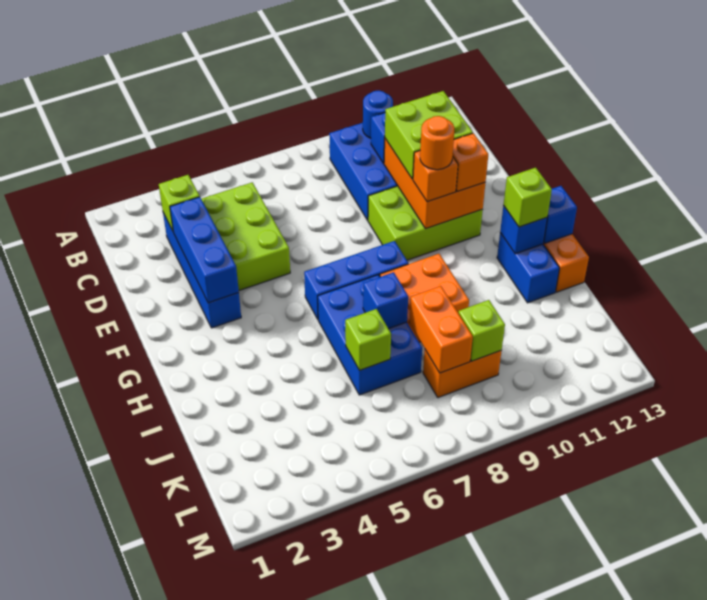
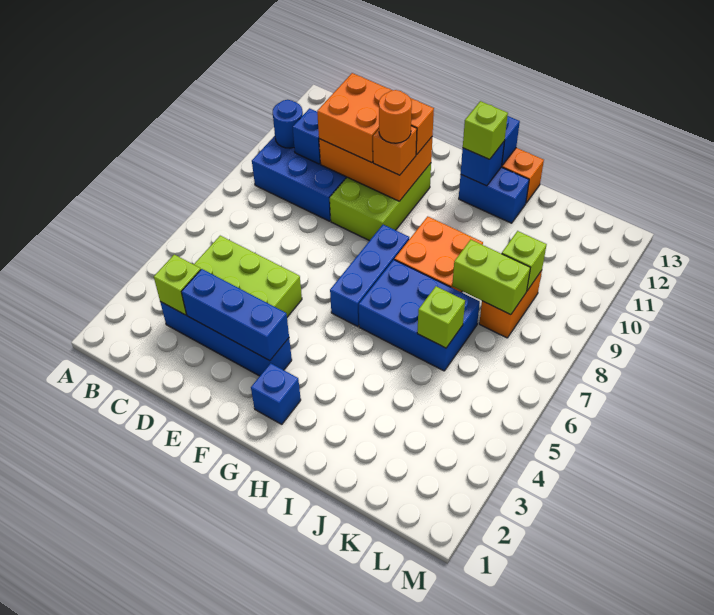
lime brick D10:E11 level 3 -> orange brick D10:E11 level 3
blue brick I7 level 2 -> blue brick G2 level 1
orange brick J8:K8 level 2 -> lime brick J8:K8 level 2

